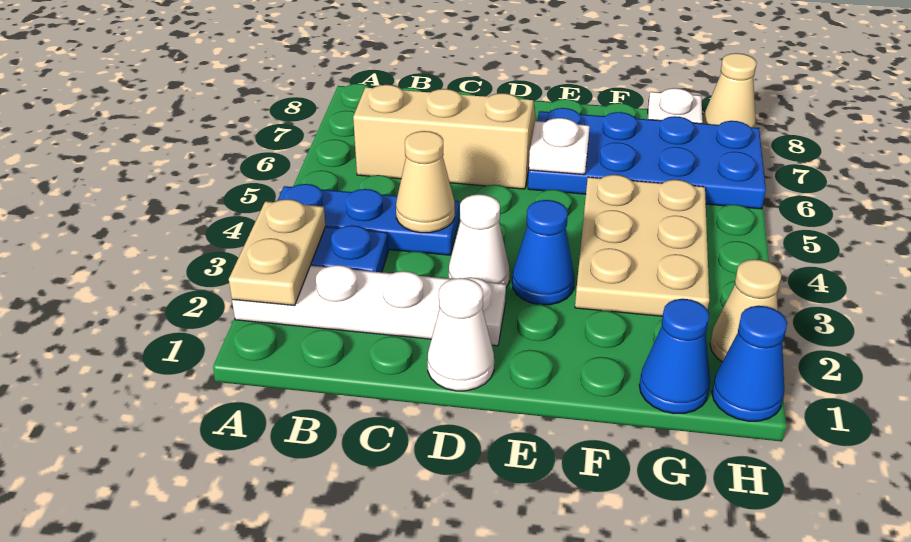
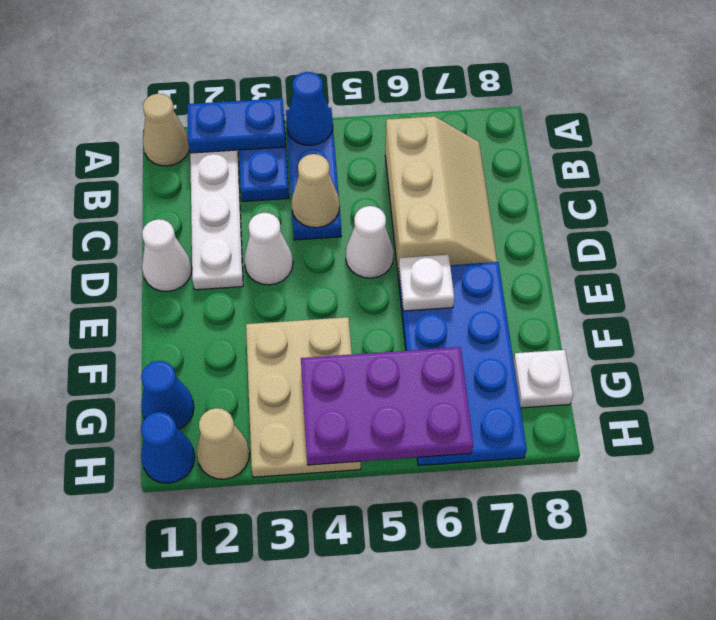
tan plate A2:A3 level 2 -> blue plate A2:A3 level 2
none -> white cone D5 level 1
blue cone E3 level 1 -> blue cone A4 level 2
tan plate F3:G5 level 1 -> tan plate F3:H4 level 1
none -> purple plate G4:H6 level 2
tan cone H8 level 1 -> tan cone A1 level 1

